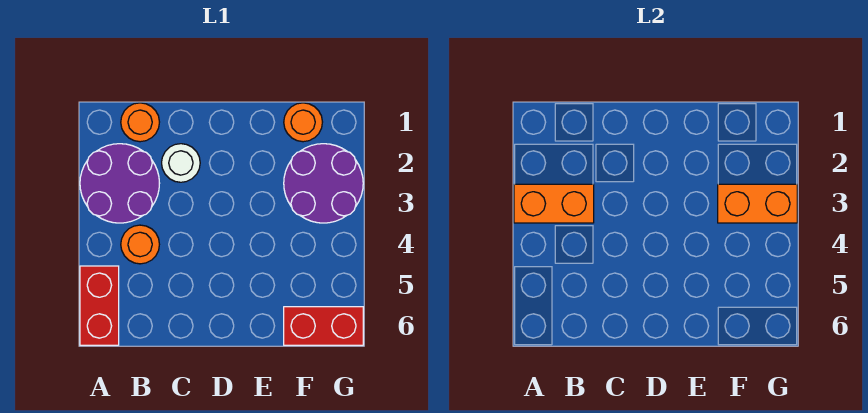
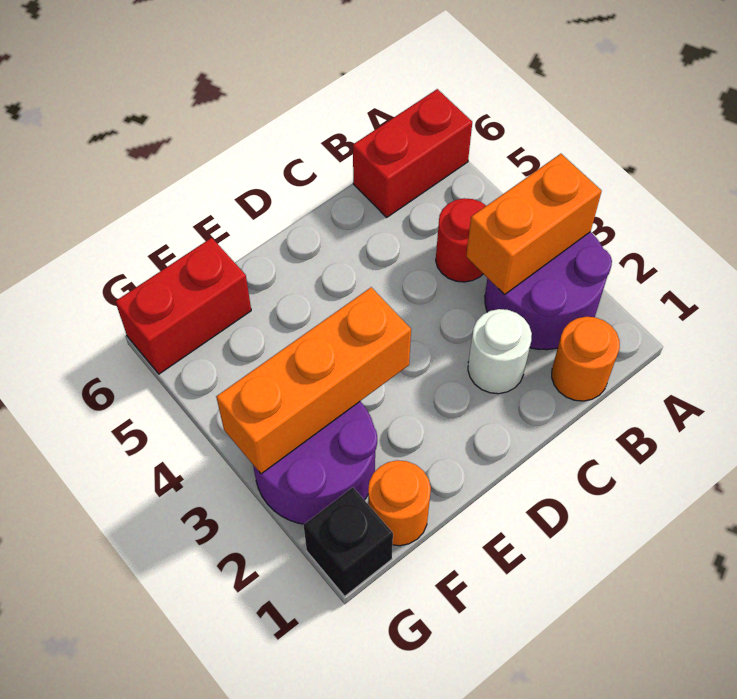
red brick A5:A6 level 1 -> red brick A6:B6 level 1
orange round brick B4 level 1 -> red round brick B4 level 1
orange brick F3:G3 level 2 -> orange brick E3:G3 level 2
none -> black brick G1 level 1

